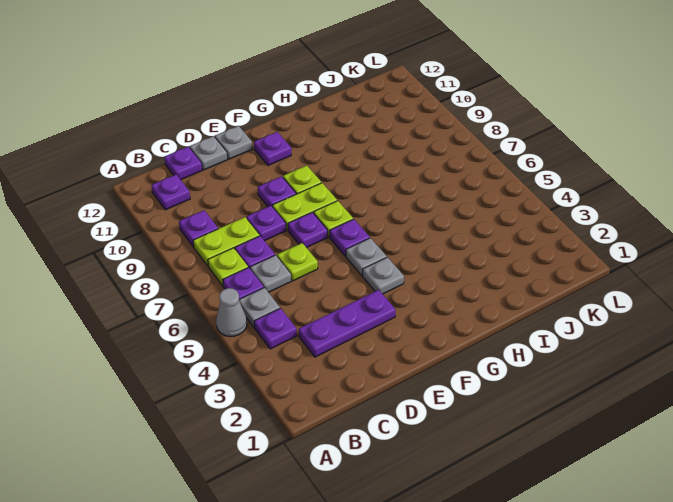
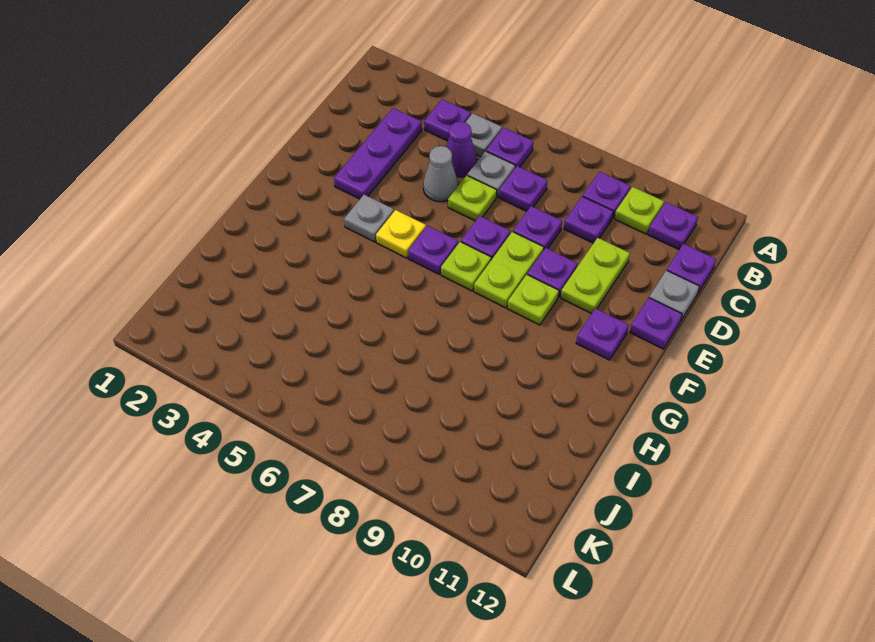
grey cone A5 level 1 -> grey cone D5 level 1
lime plate B7 level 1 -> lime plate B10 level 1
lime plate B8:C8 level 1 -> lime plate D10:E10 level 1
none -> purple cone C5 level 1
none -> purple plate C9 level 1
grey plate E12 level 1 -> purple plate E12 level 1
grey plate F5 level 1 -> yellow plate F5 level 1

